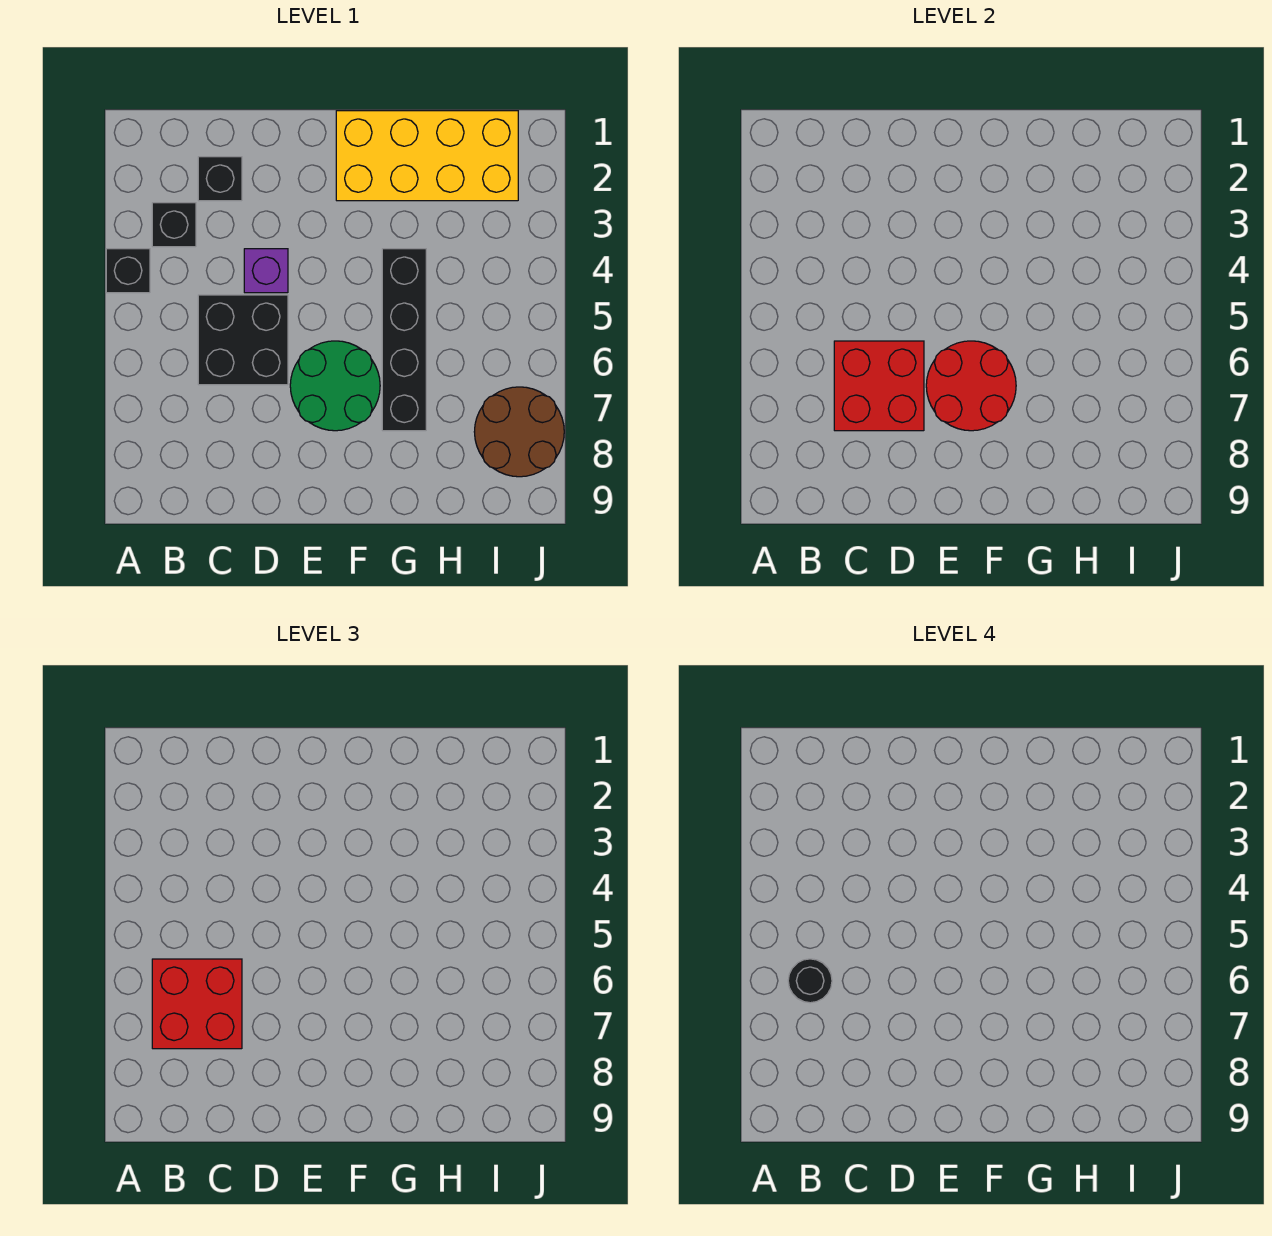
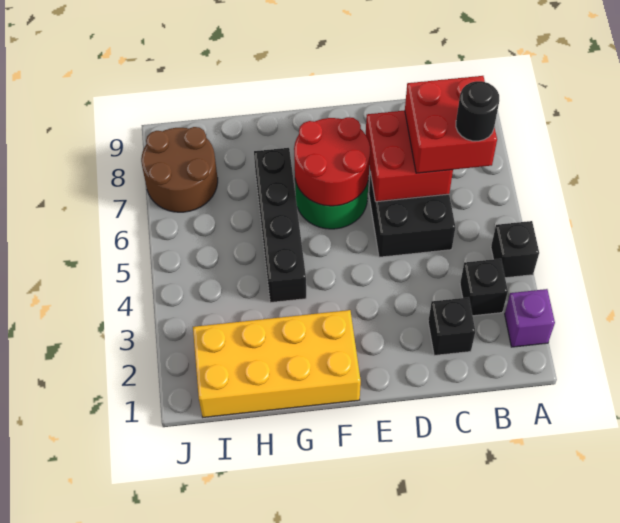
purple brick D4 level 1 -> purple brick A2 level 1

